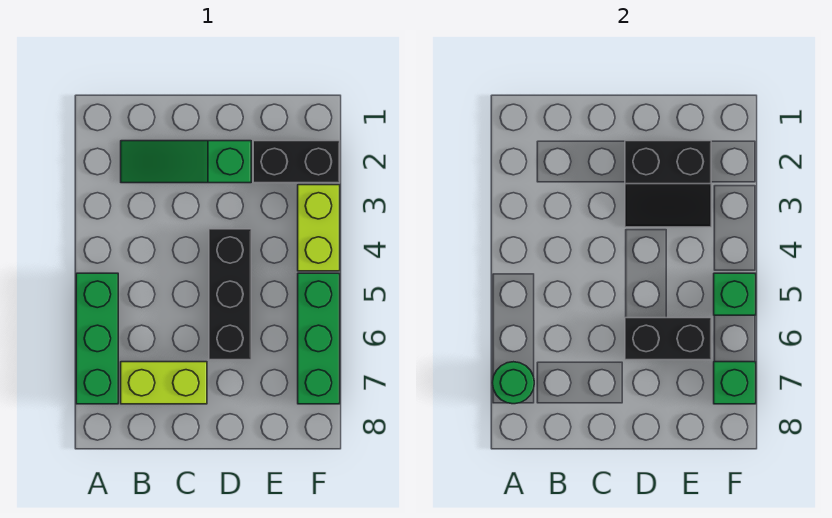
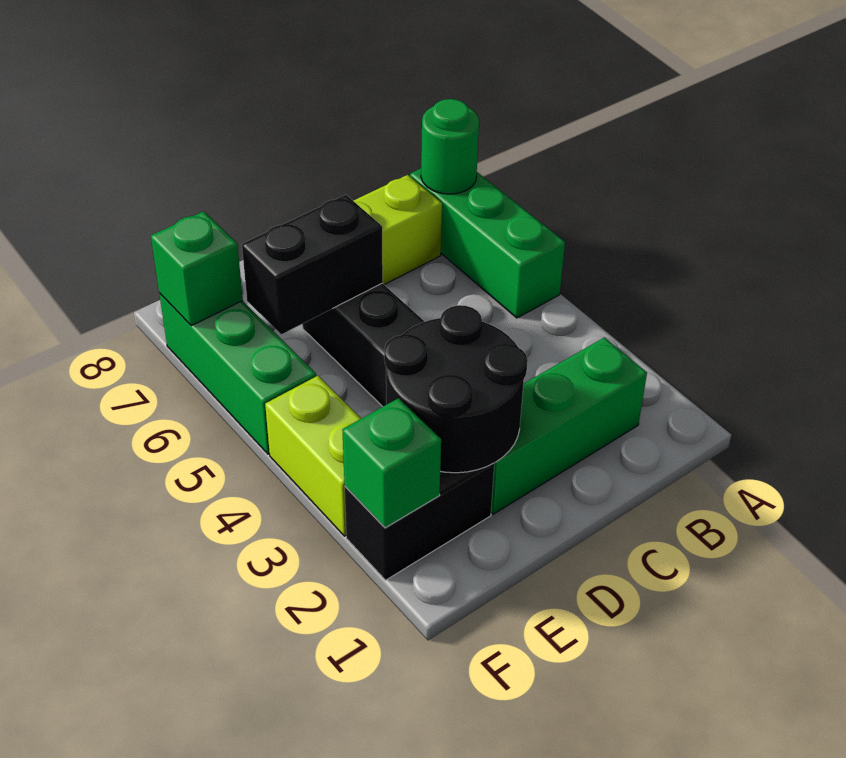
green slope B2:D2 level 1 top D -> green brick B2:D2 level 1
black slope D2:E3 level 2 top 2 -> black round brick D2:E3 level 2
green brick F5 level 2 -> green brick F2 level 2

